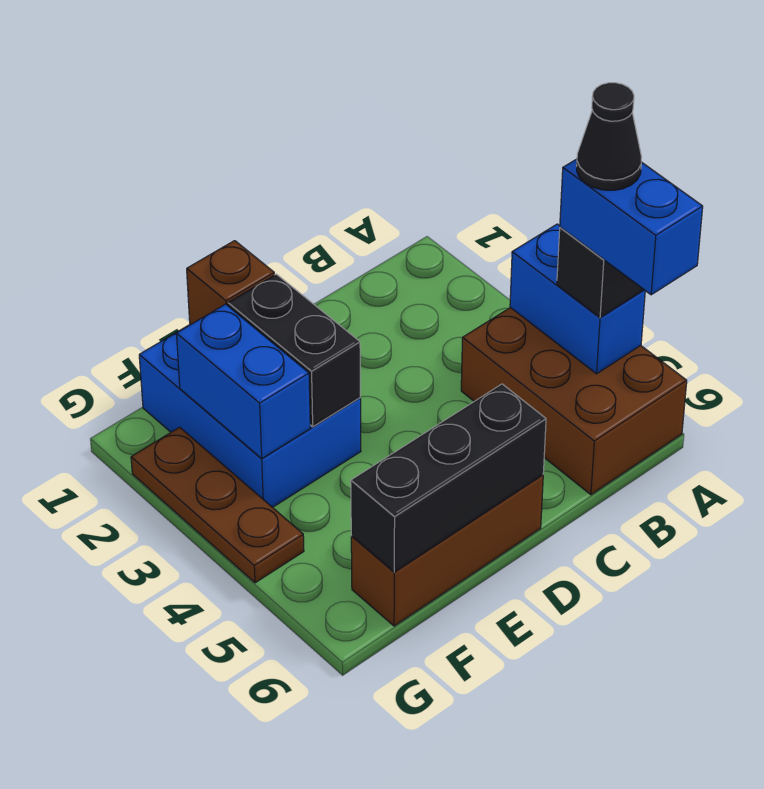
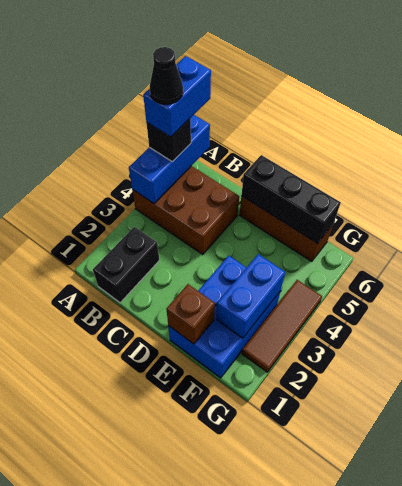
brown brick A4:B6 level 1 -> brown brick A4:C5 level 1
blue brick A4:A5 level 2 -> blue brick A4:A6 level 2
black brick E2:E3 level 2 -> black brick B1:B2 level 1
brown plate G2:G4 level 1 -> brown tile G2:G4 level 1

